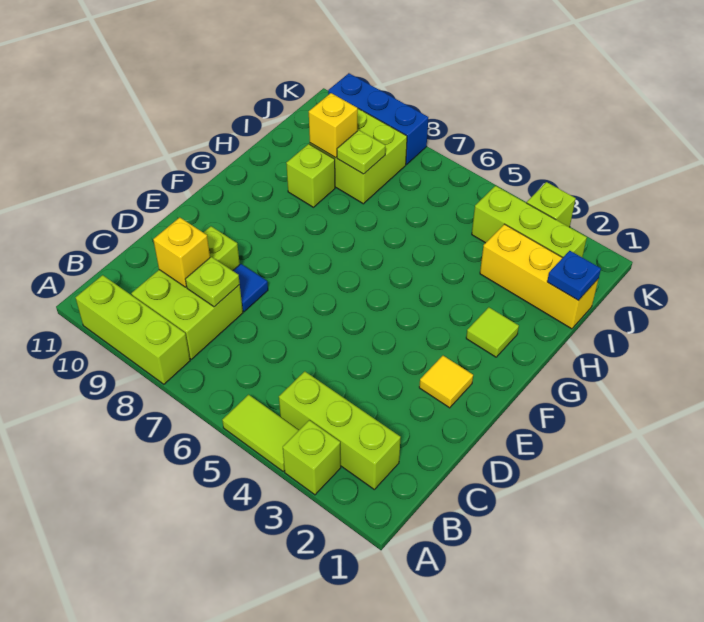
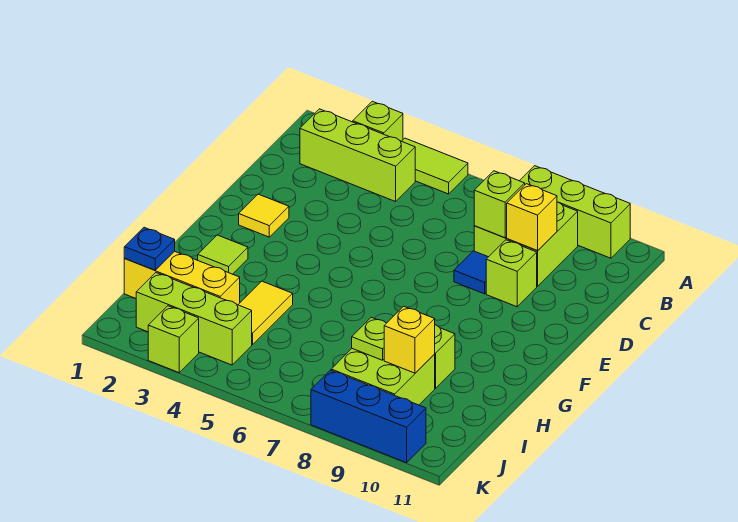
lime plate C8 level 2 -> lime brick C8 level 2
none -> yellow tile H4:I4 level 1

